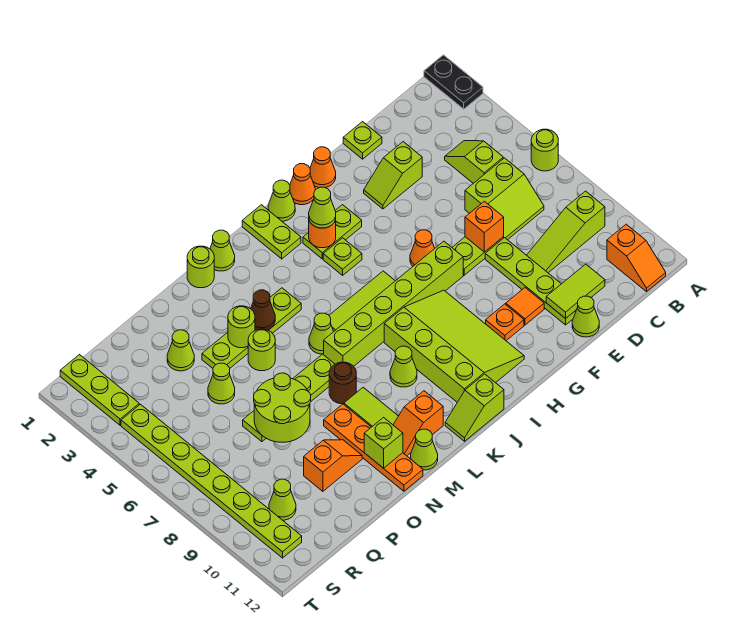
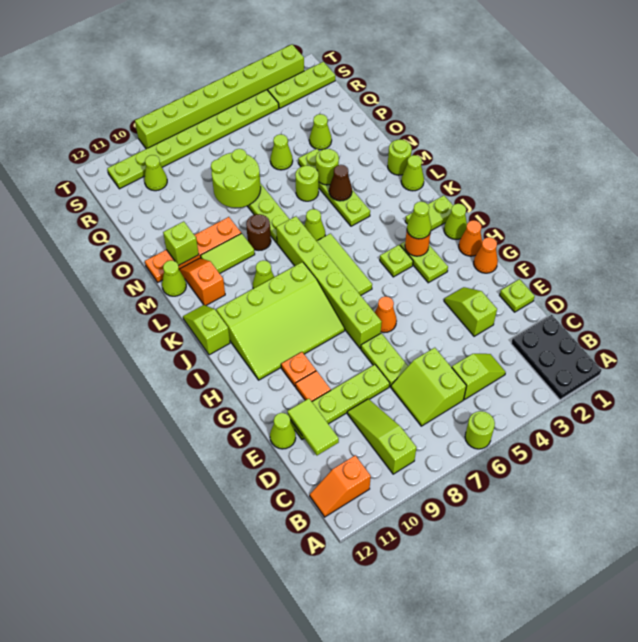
black plate A1:A2 level 1 -> black plate A1:C2 level 1
orange brick E7 level 2 -> none
orange slope O10:P10 level 1 top P -> none
none -> lime brick T2:T9 level 1

